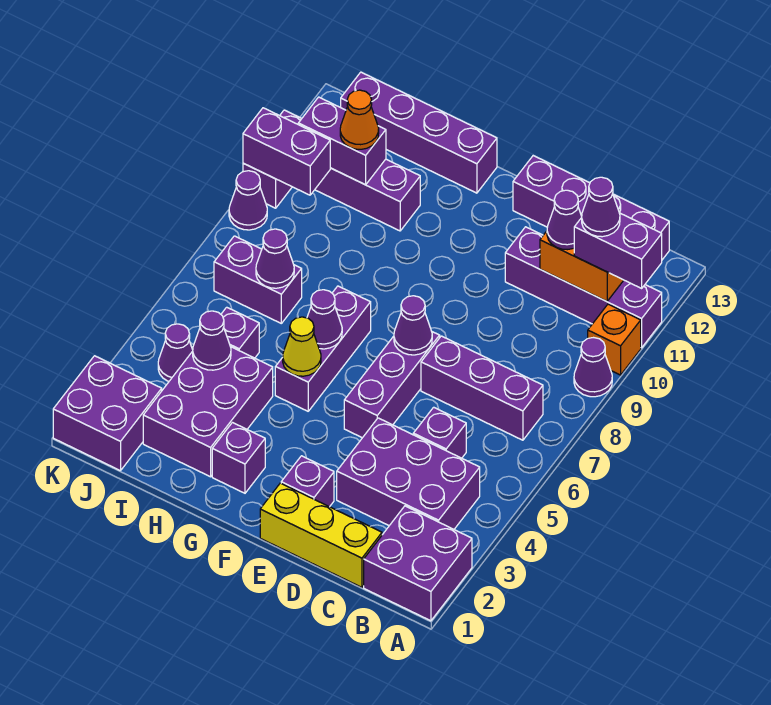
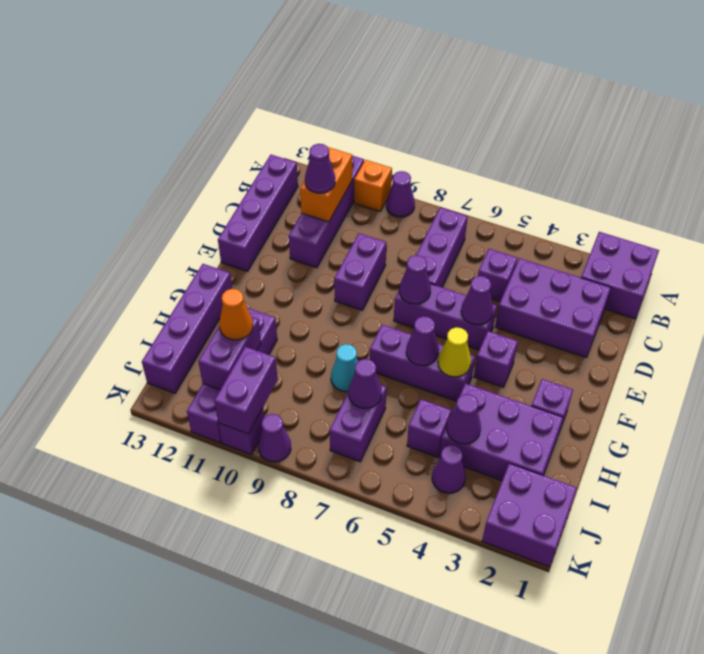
purple brick A11:B11 level 3 -> purple brick D9:E9 level 1
purple brick B3:D4 level 1 -> purple brick C2:D4 level 1
purple cone B11 level 4 -> purple cone E5 level 2
yellow brick C1:E1 level 1 -> none
purple brick E2 level 1 -> purple brick F4 level 1
none -> cyan cone H8 level 1

